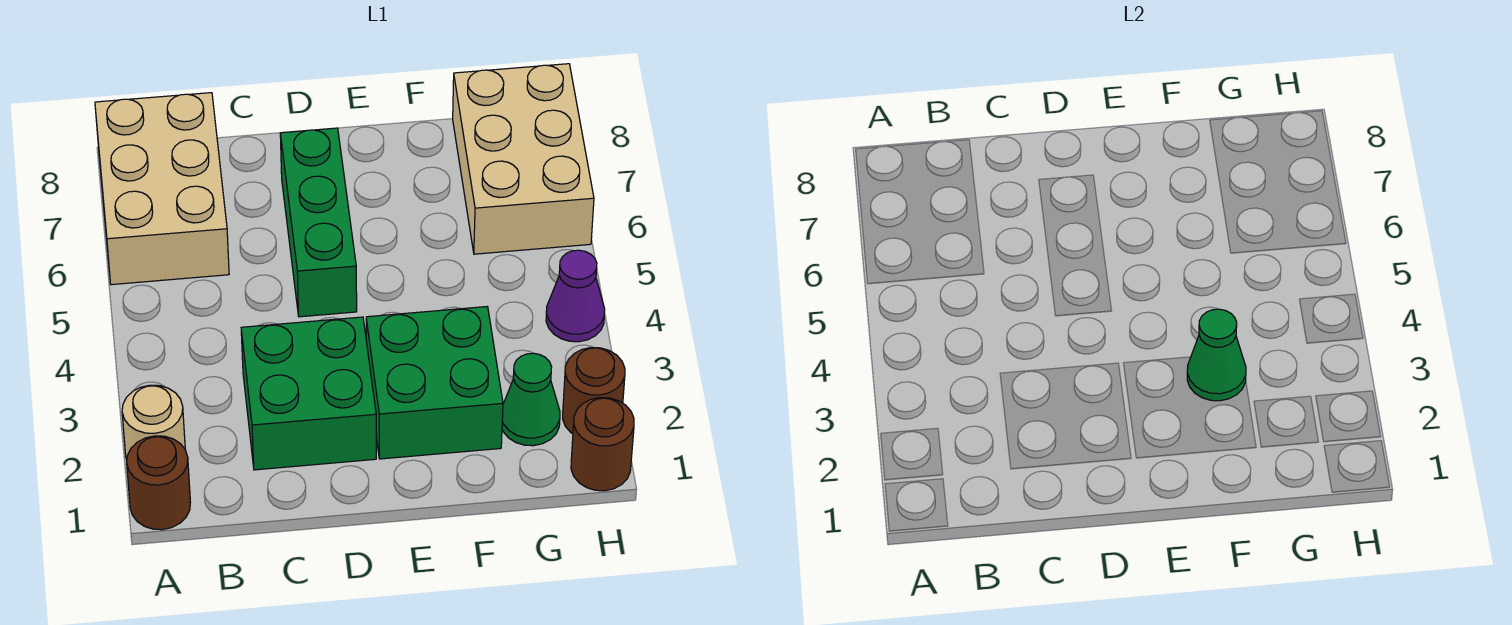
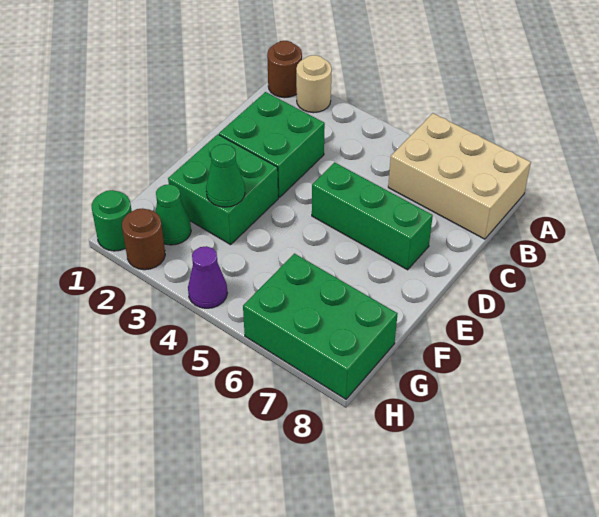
tan brick G6:H8 level 1 -> green brick G6:H8 level 1
brown round brick H1 level 1 -> green round brick H1 level 1

